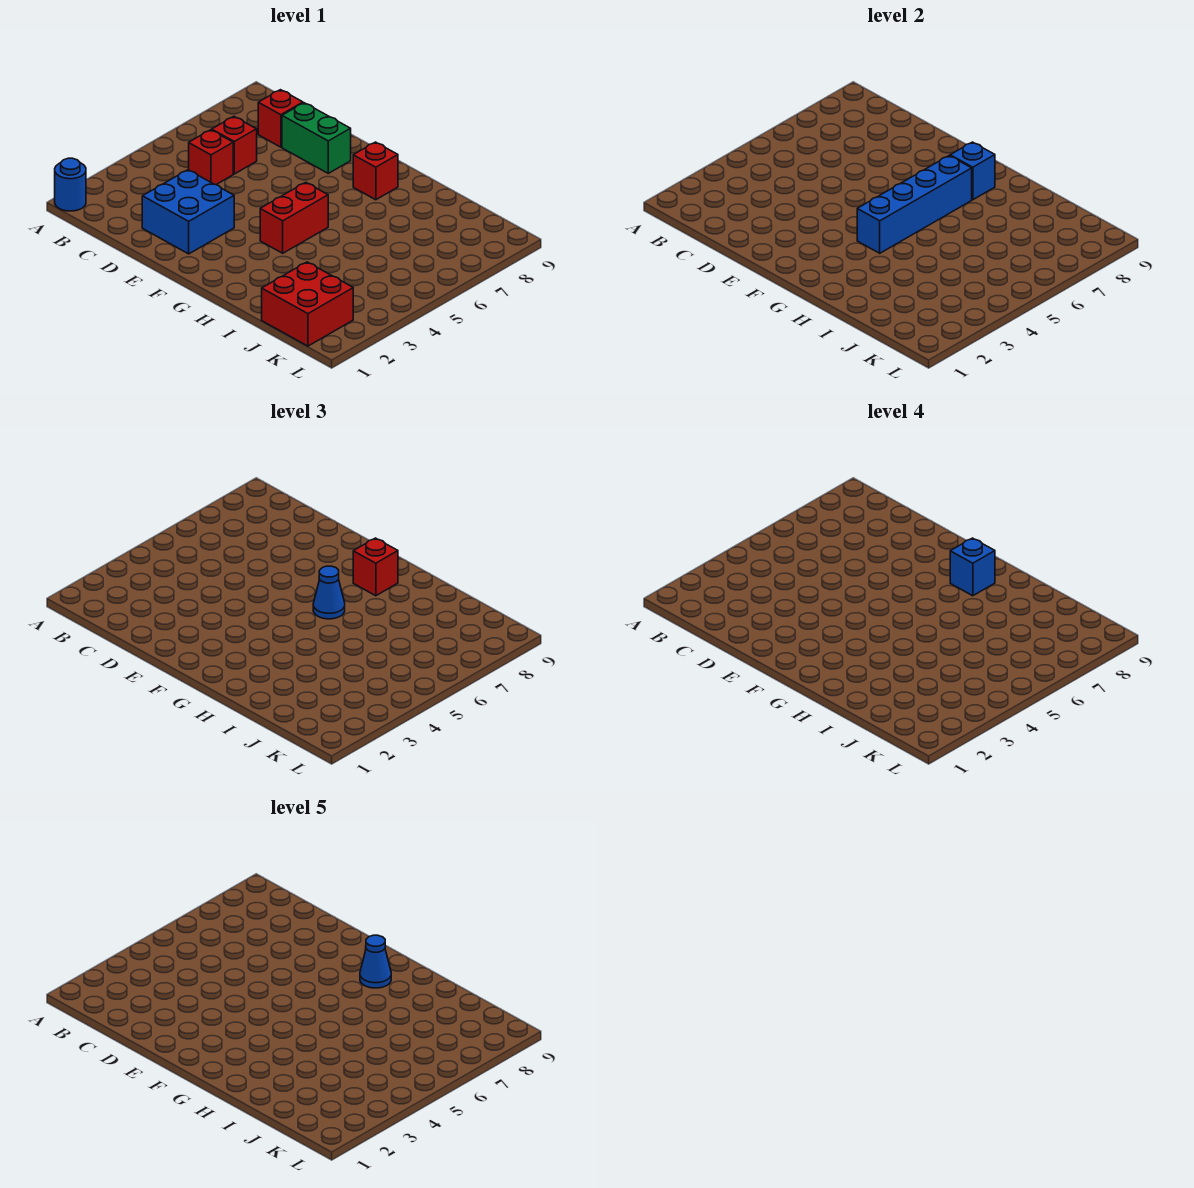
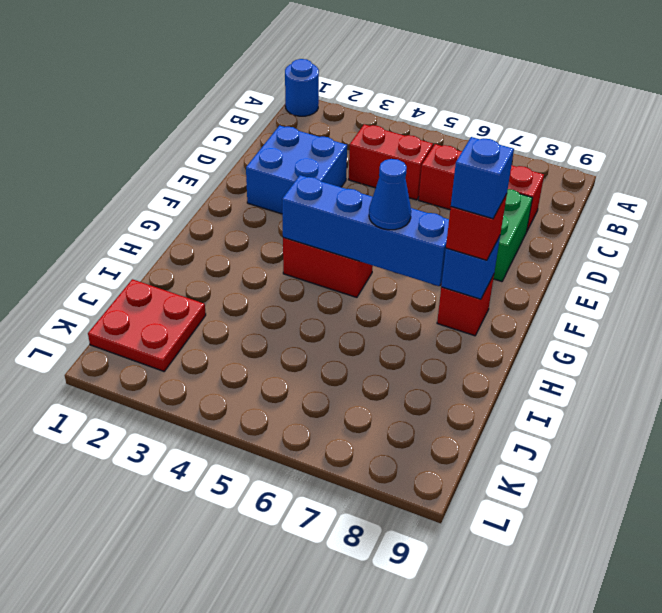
red brick C5 level 1 -> red brick C4:C5 level 1
blue cone G8 level 5 -> none
red brick J1:K2 level 1 -> red plate J1:K2 level 1

